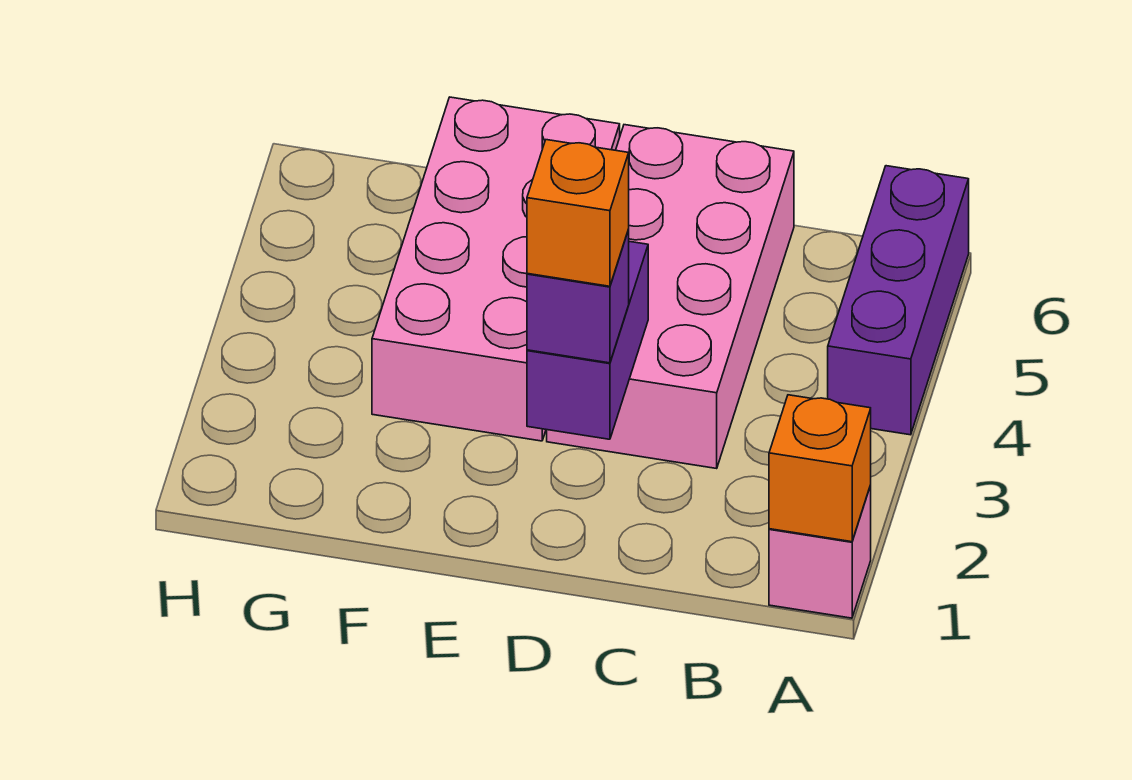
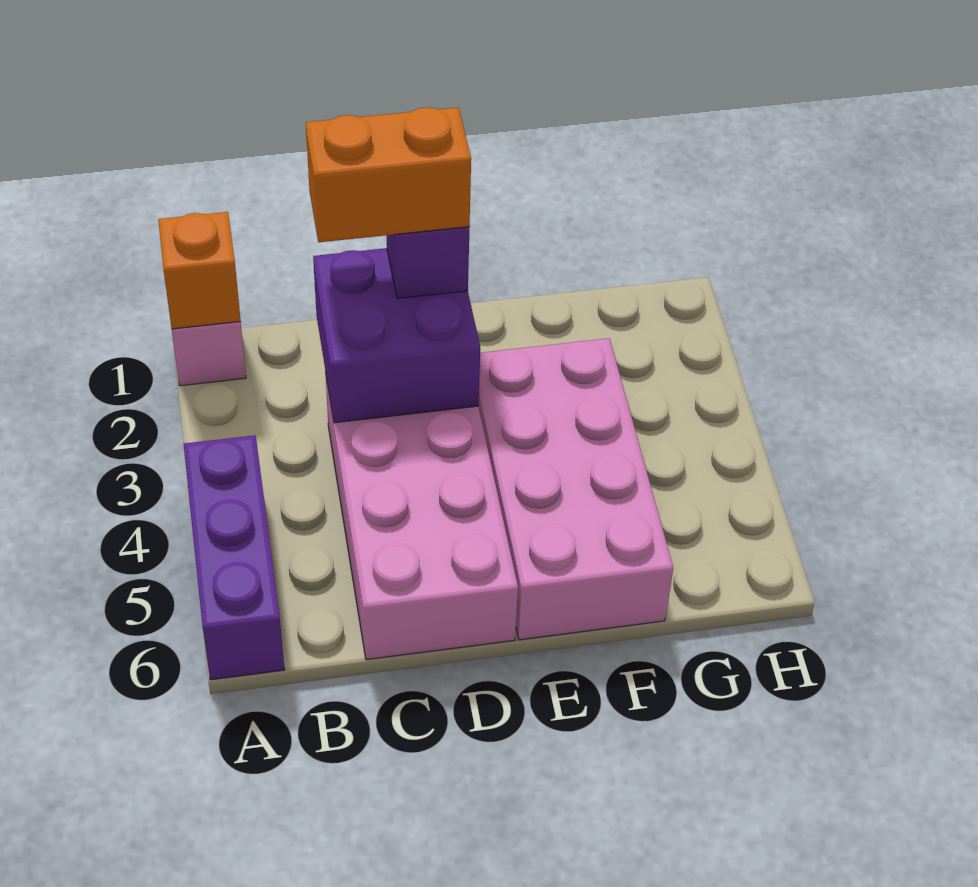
purple brick D2:D3 level 2 -> purple brick C2:D3 level 2
orange brick D2 level 4 -> orange brick C2:D2 level 4

